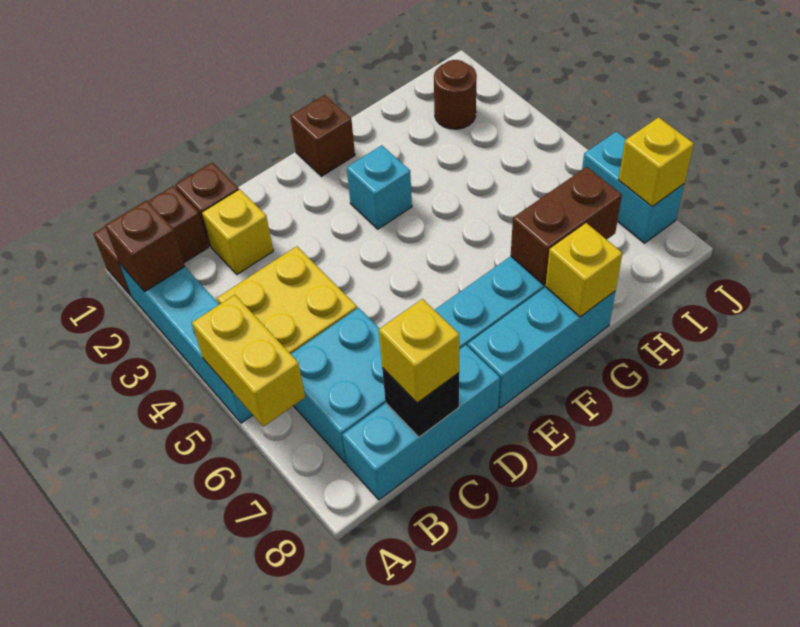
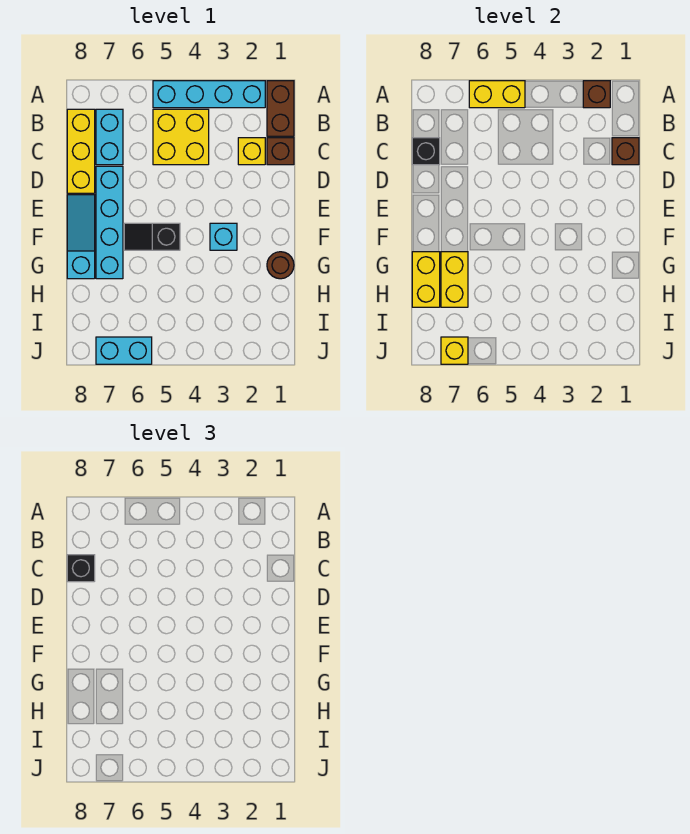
cyan brick B6:C7 level 1 -> cyan brick B7:C7 level 1
cyan brick B8:D8 level 1 -> yellow brick B8:D8 level 1
yellow brick C8 level 3 -> black brick C8 level 3
cyan brick E8:G8 level 1 -> cyan slope E8:G8 level 1 top G
brown brick F1 level 1 -> brown brick C1 level 2
none -> black slope F5:F6 level 1 top 5
brown brick G7:H7 level 2 -> yellow brick G7:H7 level 2
yellow brick G8 level 2 -> yellow brick G8:H8 level 2
brown round brick I2 level 1 -> brown round brick G1 level 1

